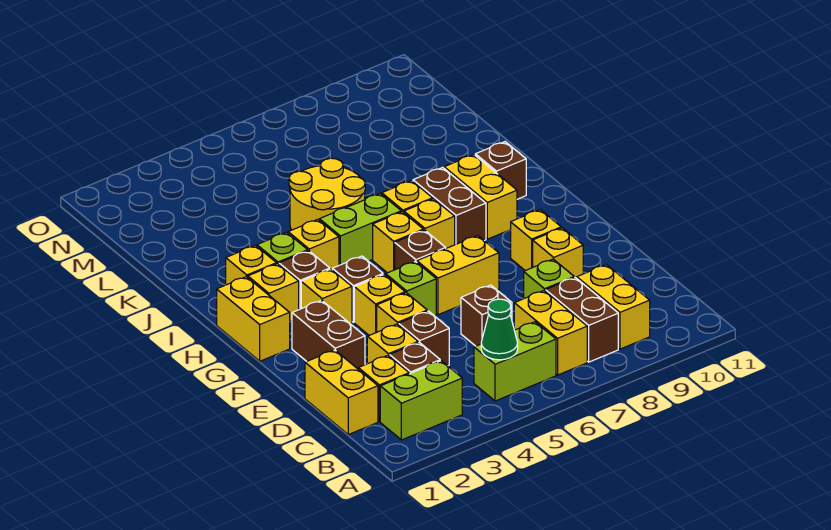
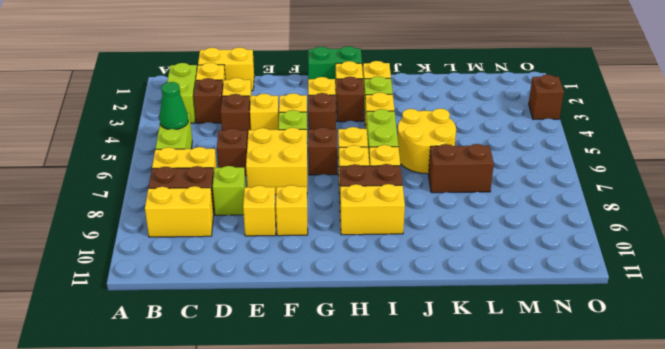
brown brick E2:F2 level 1 -> brown brick K7:L7 level 1
yellow brick F6:F7 level 1 -> yellow brick E6:F7 level 1
yellow brick G1:H1 level 1 -> green brick G1:H1 level 1
brown brick I10 level 1 -> brown brick O3 level 1

